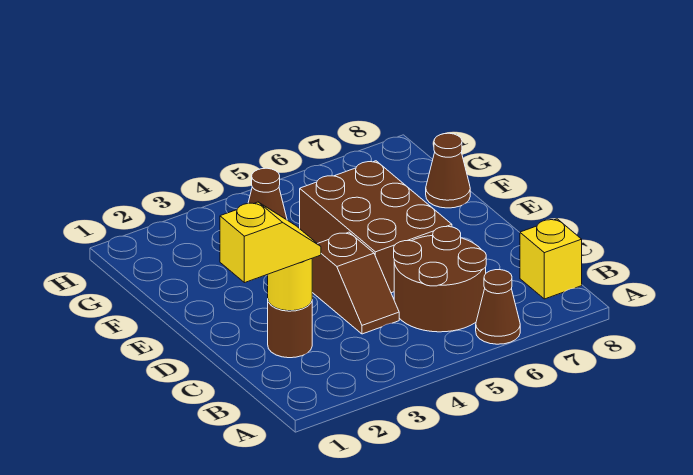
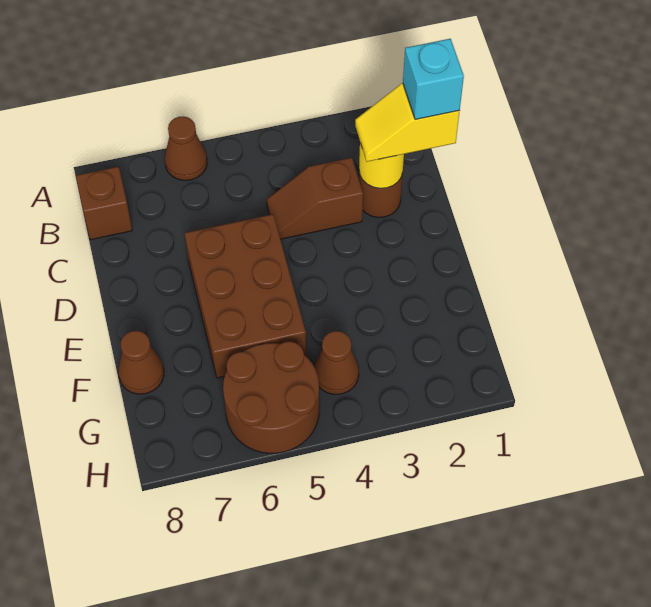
brown round brick B5:C6 level 1 -> brown round brick G5:H6 level 1
yellow brick B8 level 1 -> brown brick B8 level 1
none -> cyan brick C1 level 4
brown slope C4:D4 level 1 top D -> brown slope C3:C4 level 1 top 3

